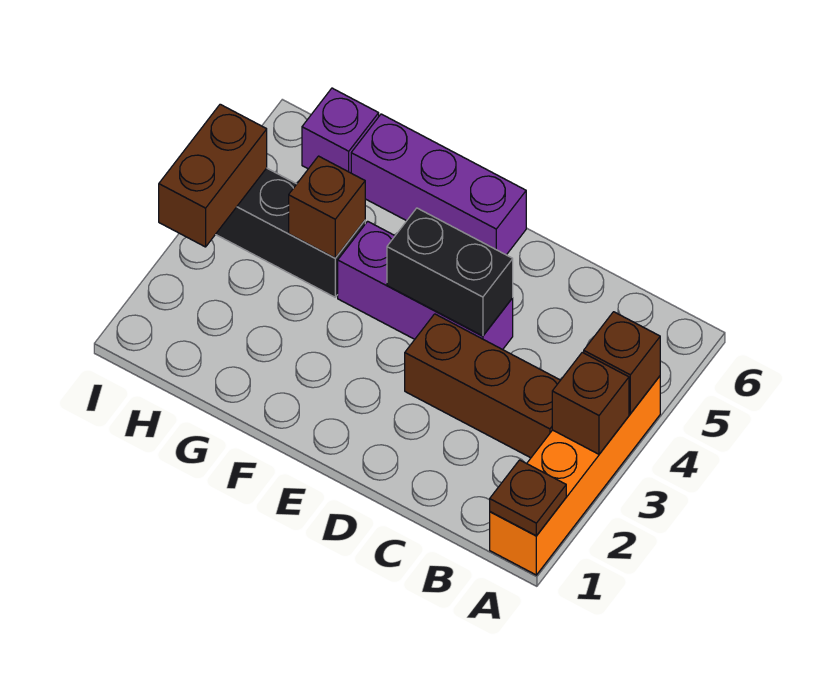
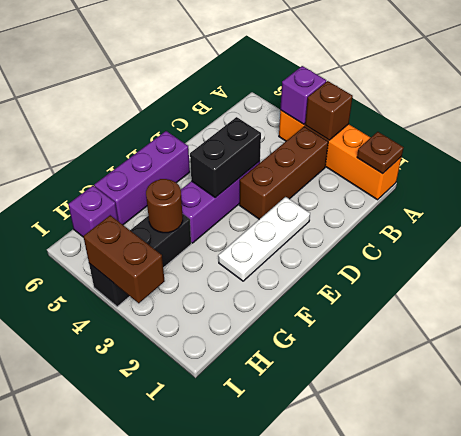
brown brick A4 level 2 -> purple brick A4 level 2
none -> white plate D2:F2 level 1
brown brick G4 level 2 -> brown round brick G4 level 2

